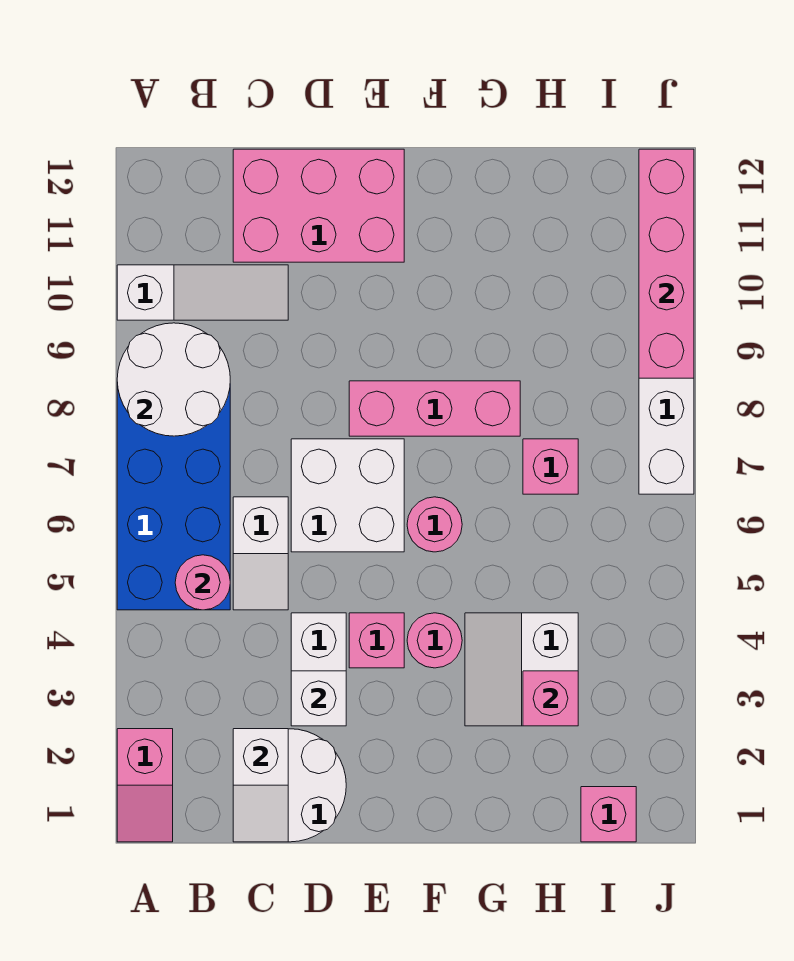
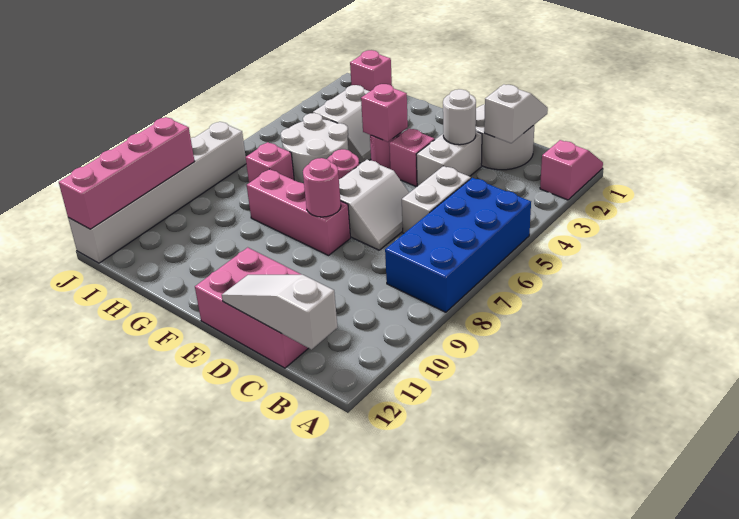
white round brick A8:B9 level 2 -> white round brick G5:H6 level 1
white slope A10:C10 level 1 top A -> white slope B12:D12 level 2 top B
pink round brick B5 level 2 -> pink round brick E8 level 2
white slope C5:C6 level 1 top 6 -> white brick C5:C6 level 1
white brick D3 level 2 -> white round brick D3 level 2
white brick D6:E7 level 1 -> white slope D6:E7 level 1 top E
pink brick H3 level 2 -> pink brick F4 level 2

